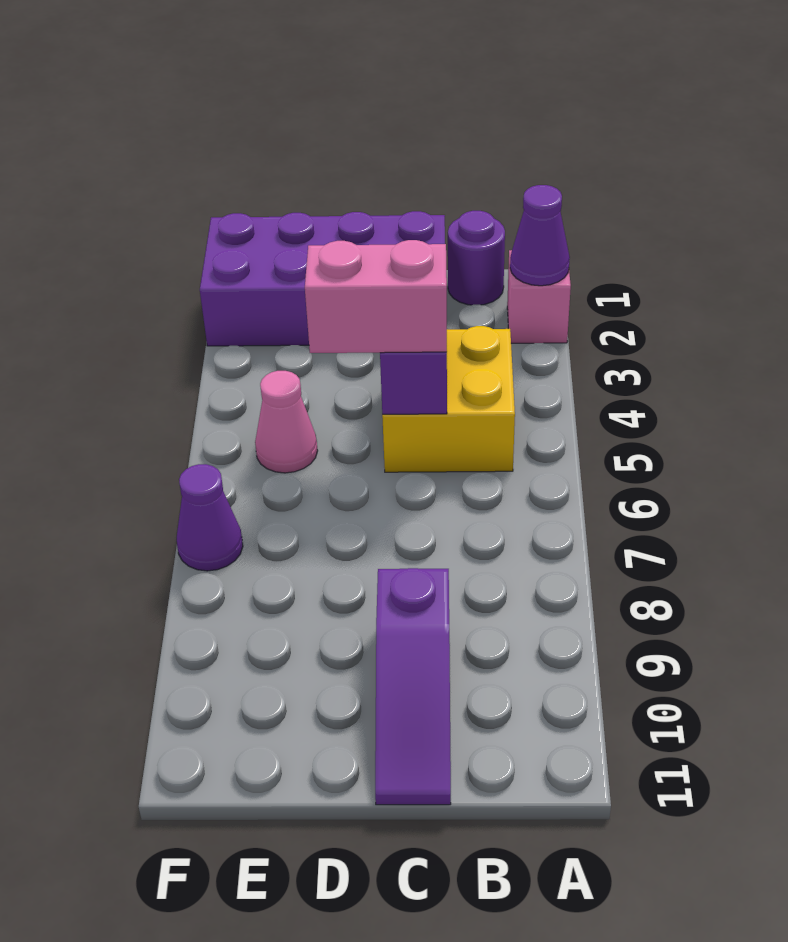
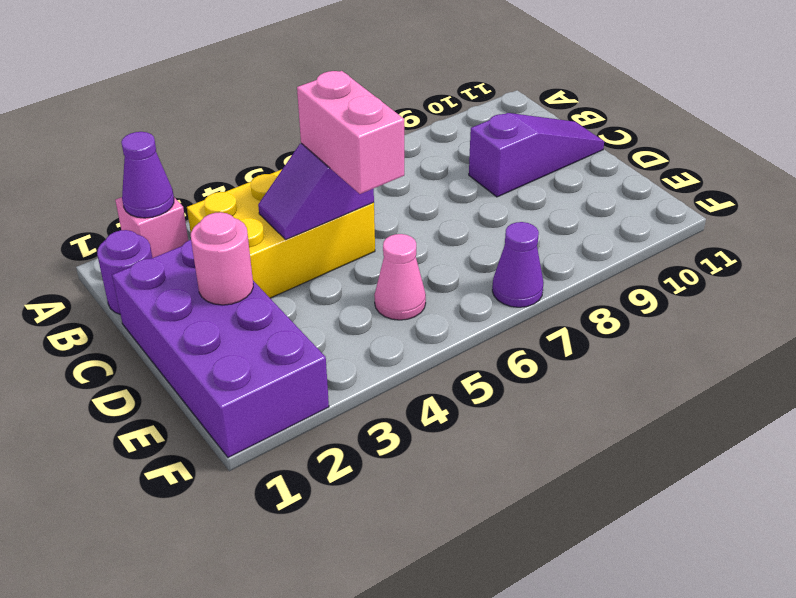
yellow brick B4:C5 level 1 -> yellow brick B3:C5 level 1
none -> pink round brick D2 level 2

